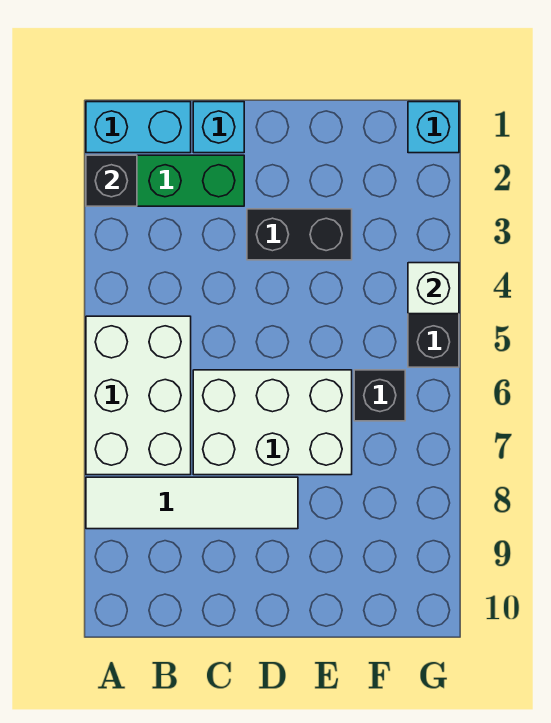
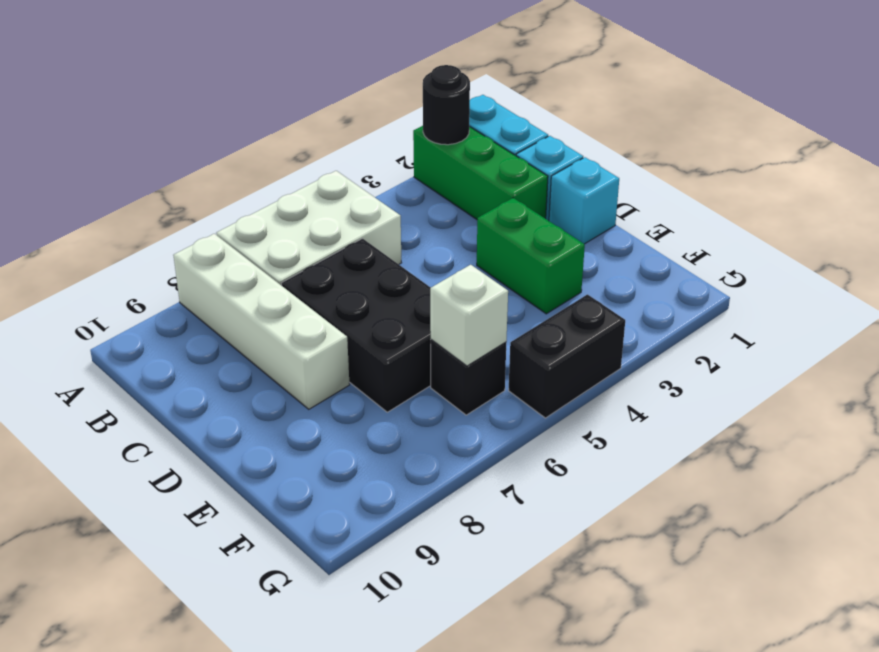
black brick A2 level 2 -> black round brick A2 level 2
white tile A8:D8 level 1 -> white brick A8:D8 level 1
white brick C6:E7 level 1 -> black brick C6:E7 level 1
black brick D3:E3 level 1 -> green brick D3:E3 level 1
cyan brick G1 level 1 -> cyan brick D1 level 1
white brick G4 level 2 -> white brick F6 level 2

